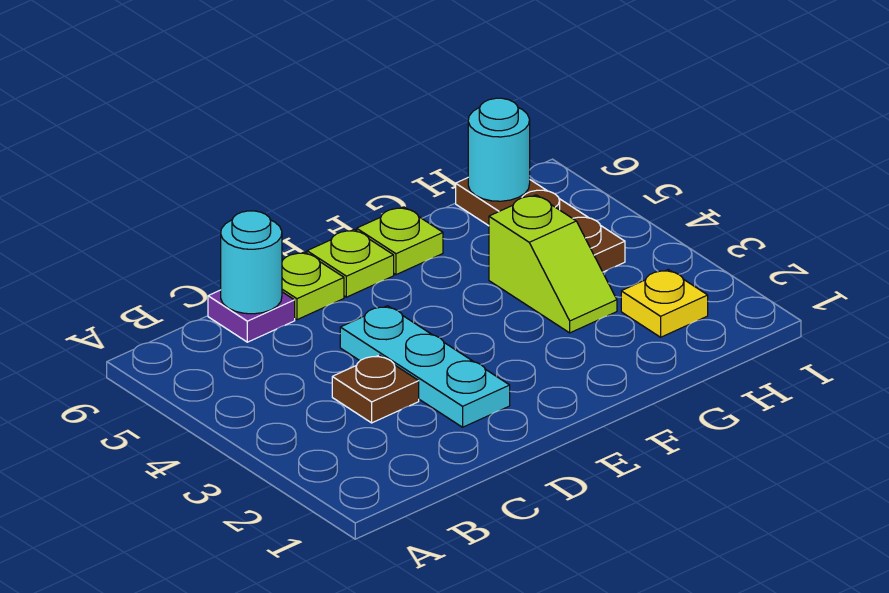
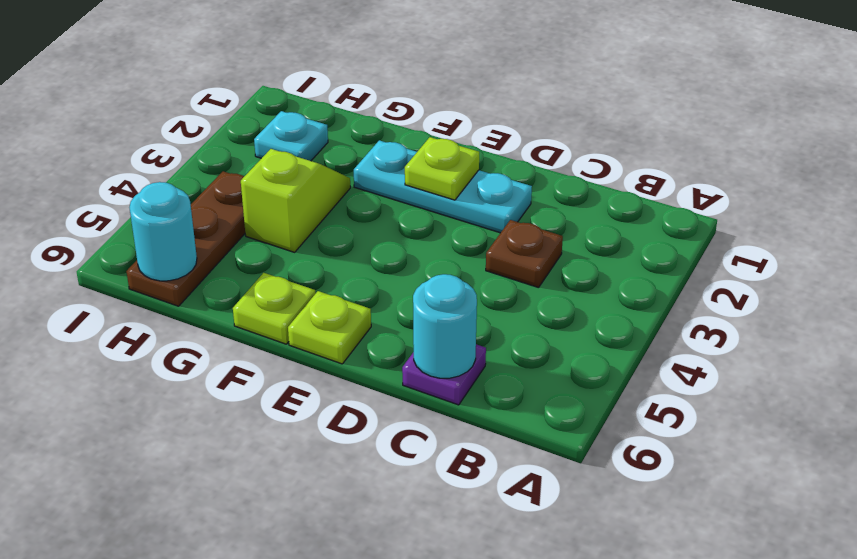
cyan plate D2:D4 level 1 -> cyan plate D2:F2 level 1
lime plate D6 level 1 -> lime plate E2 level 2
yellow plate H2 level 1 -> cyan plate H2 level 1

